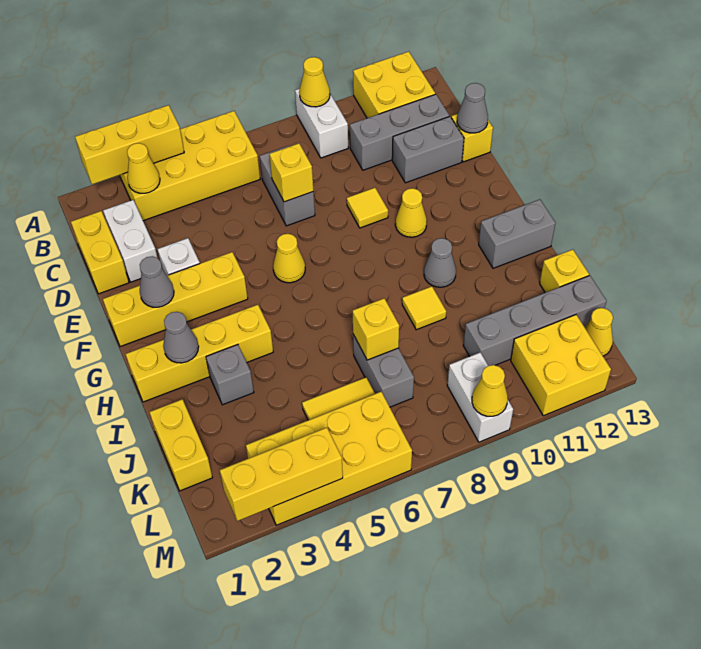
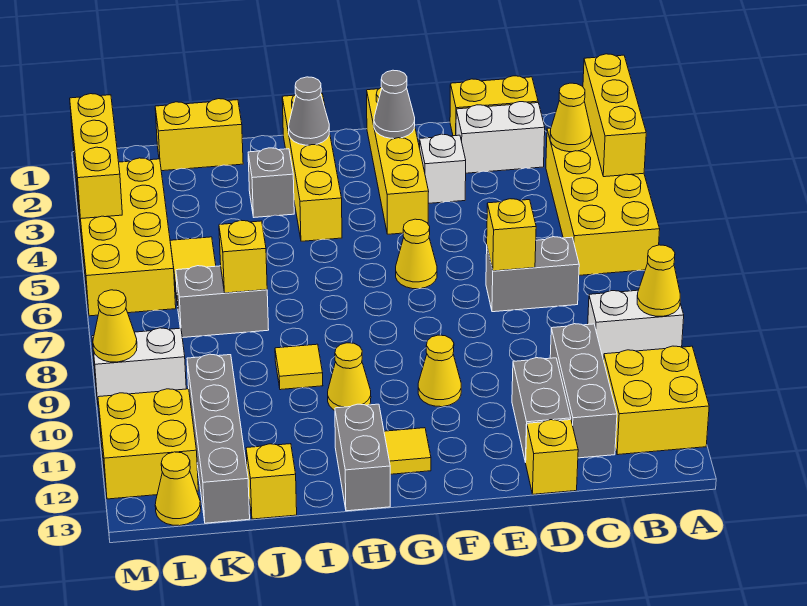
grey cone D13 level 2 -> none
yellow tile E9 level 1 -> yellow tile G12 level 1
grey cone H10 level 1 -> yellow cone H10 level 1

